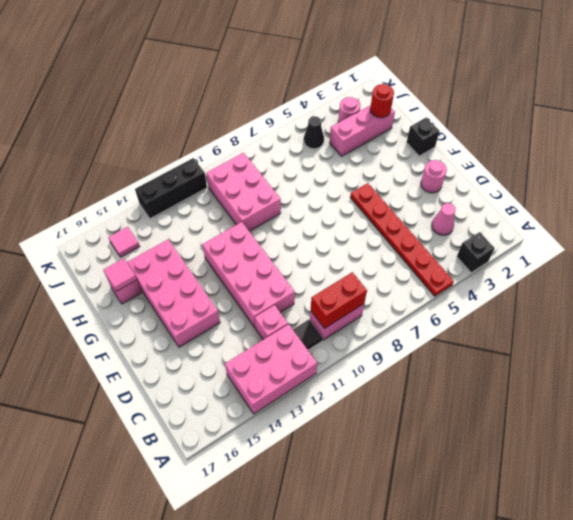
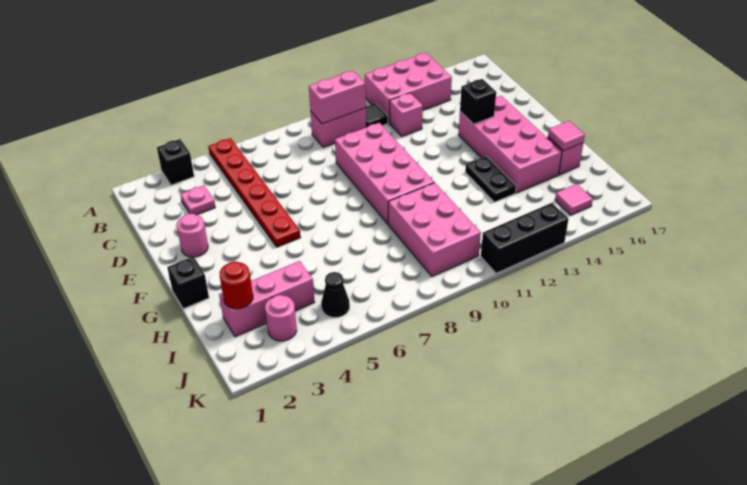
red brick B9:B10 level 2 -> pink brick B9:B10 level 2
pink cone C3 level 1 -> pink plate C3 level 1
pink brick D11:G12 level 1 -> pink brick D9:G10 level 1
none -> black brick E14 level 2
none -> black plate G13:H13 level 1

